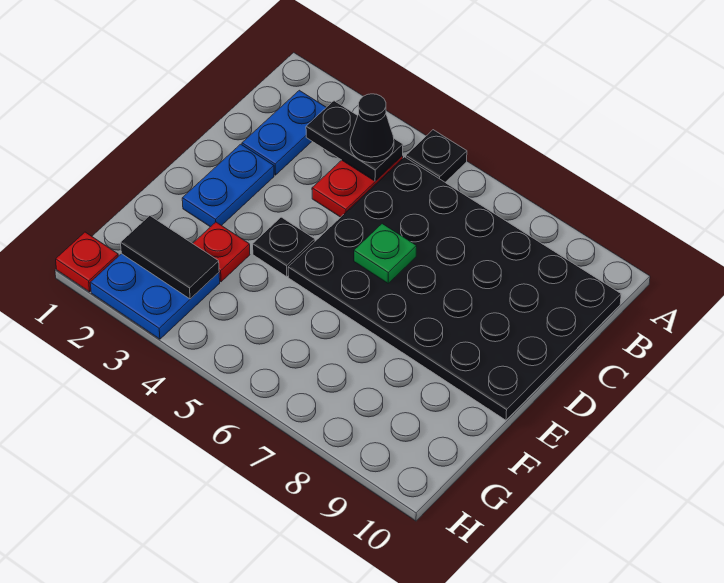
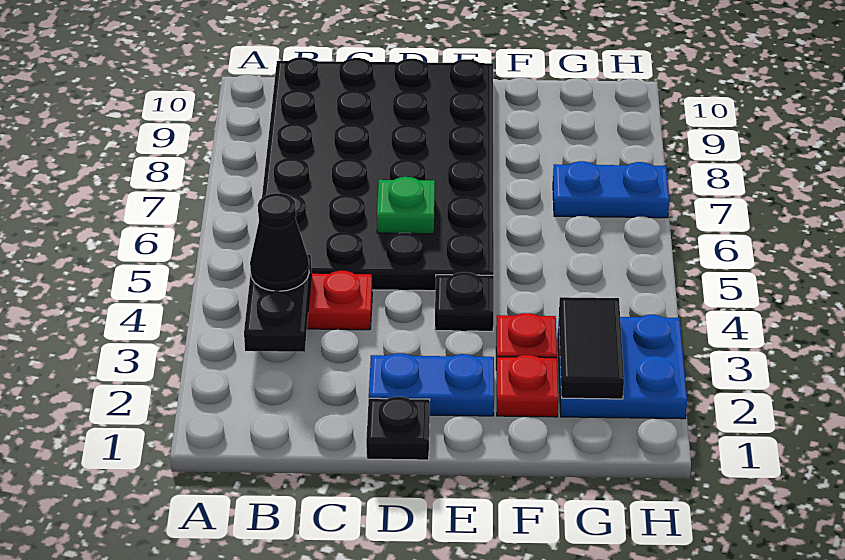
black plate A5 level 1 -> black plate D1 level 1
blue plate B2:C2 level 1 -> blue plate G7:H7 level 1
red plate H1 level 1 -> red plate F2 level 1

